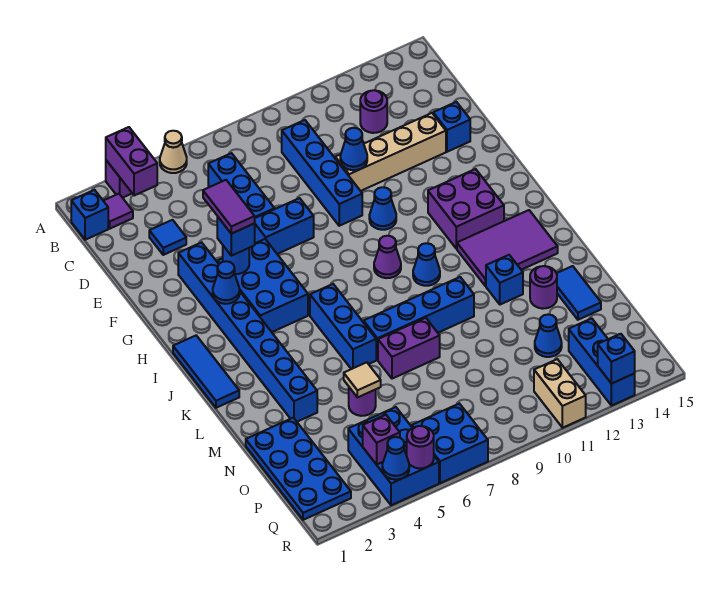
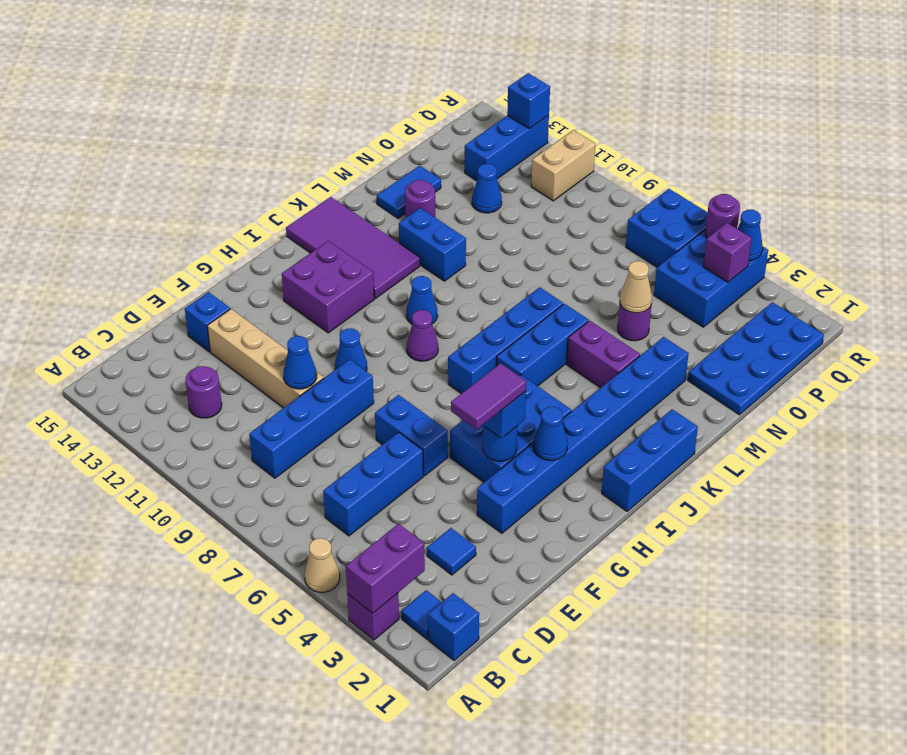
purple tile B2 level 1 -> blue tile B2 level 1
blue tile I1:K1 level 1 -> blue brick I1:K1 level 1
purple tile J12:K14 level 1 -> purple tile J12:K15 level 1
blue brick L7:L10 level 1 -> blue brick I7:L7 level 1
blue brick L12 level 1 -> blue brick L11:L12 level 1
purple brick M7:M8 level 1 -> purple brick L4:L5 level 1
tan tile N5 level 2 -> tan cone N5 level 2

